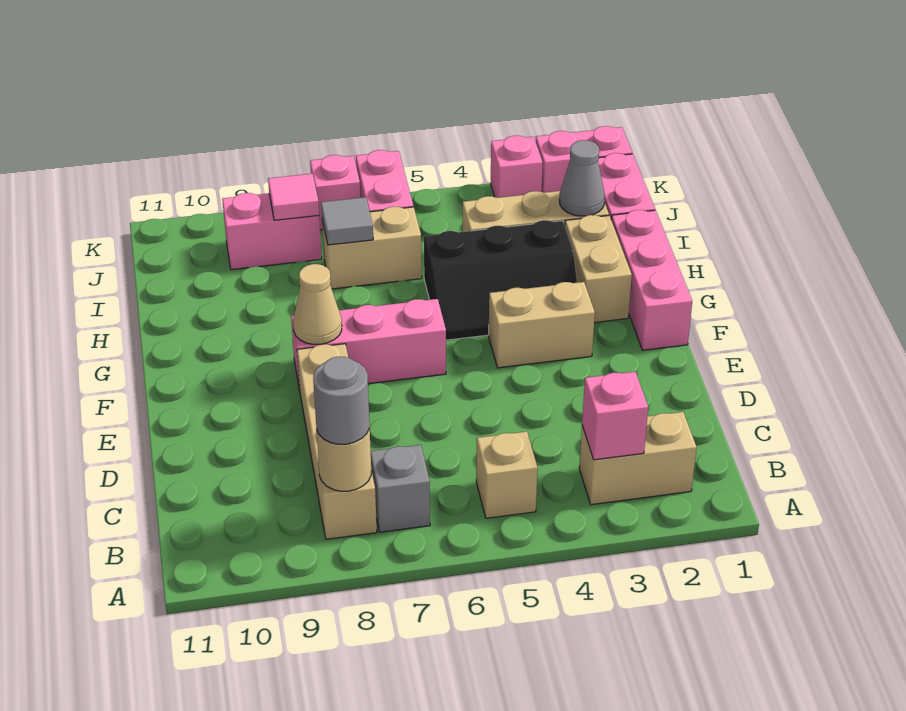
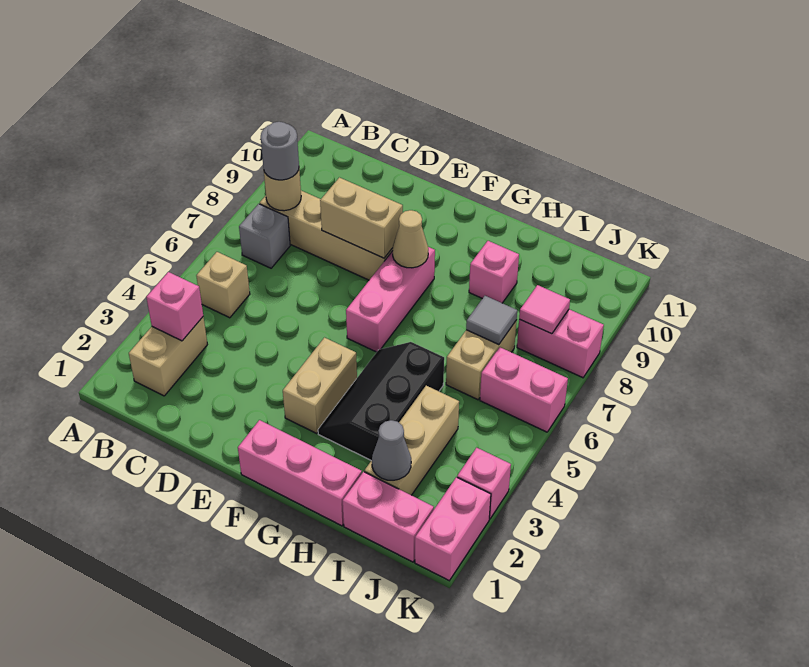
tan brick G2:H2 level 1 -> tan brick D8:E8 level 2
pink brick J8:J9 level 1 -> pink brick J8:K8 level 1
pink brick K7 level 1 -> pink brick H9 level 1

